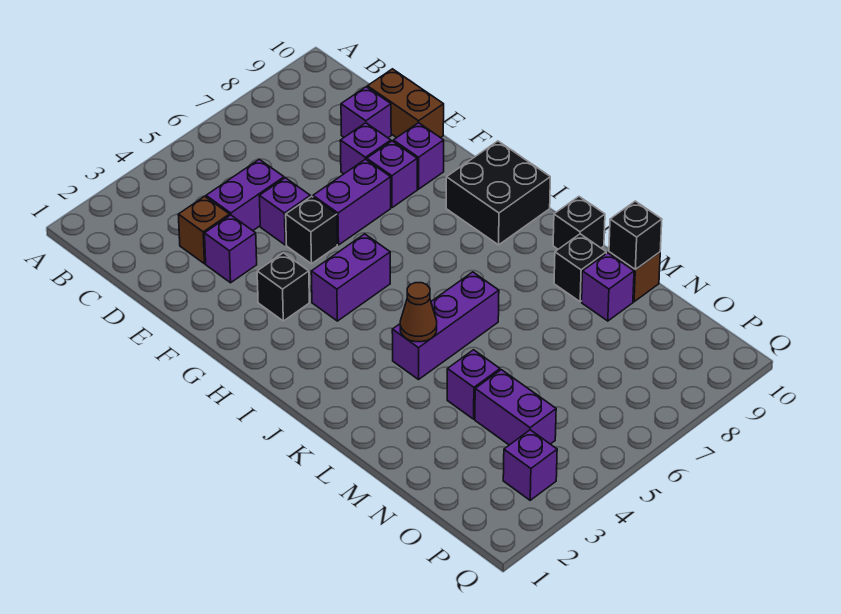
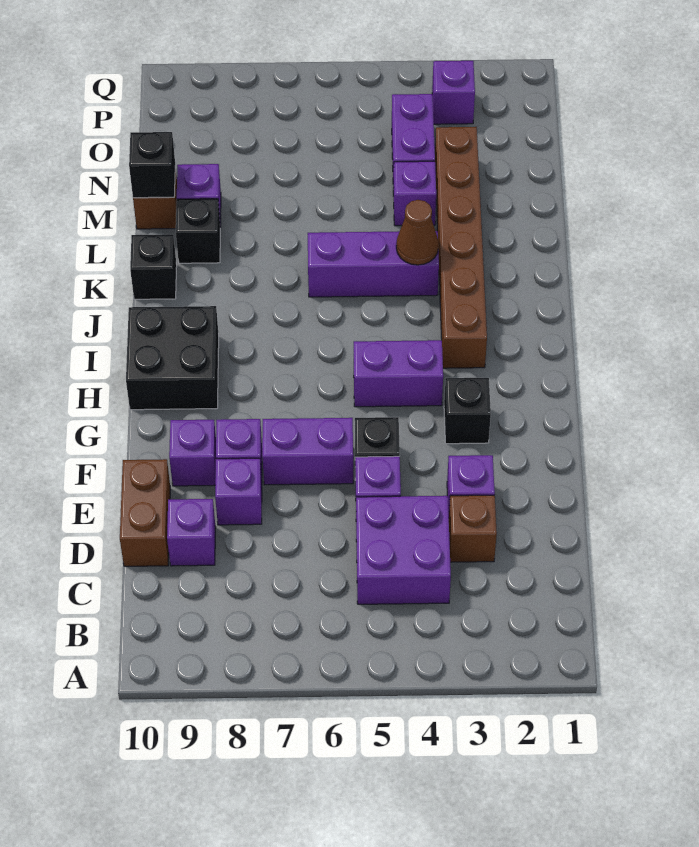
purple brick D4:D5 level 1 -> purple brick C4:D5 level 1
none -> brown brick I3:N3 level 1

